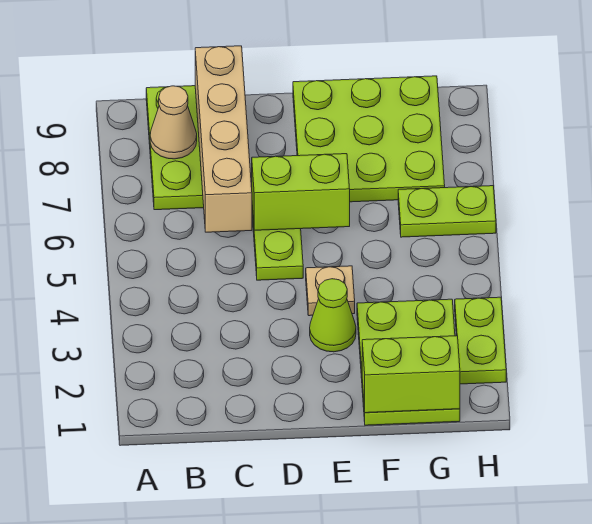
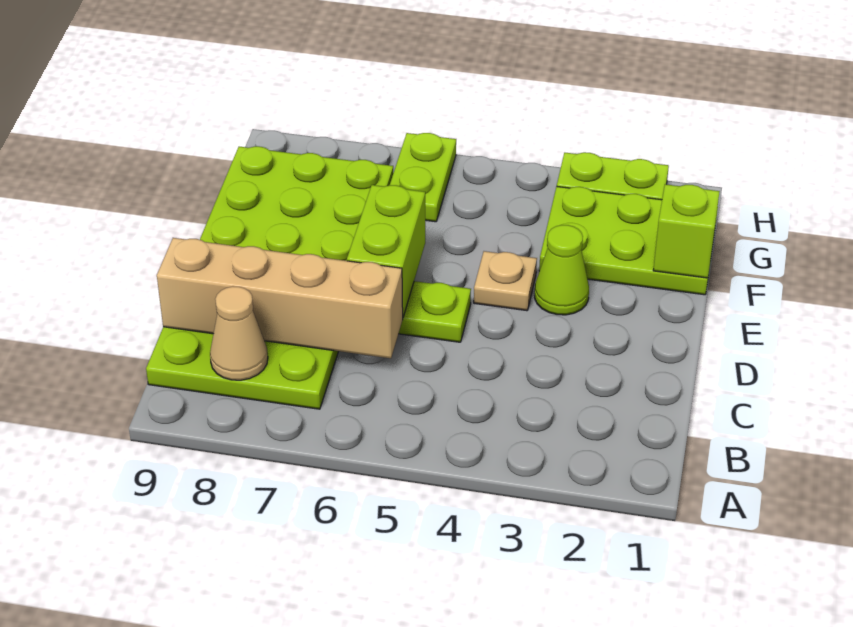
lime brick F1:G1 level 2 -> lime brick F1 level 2

